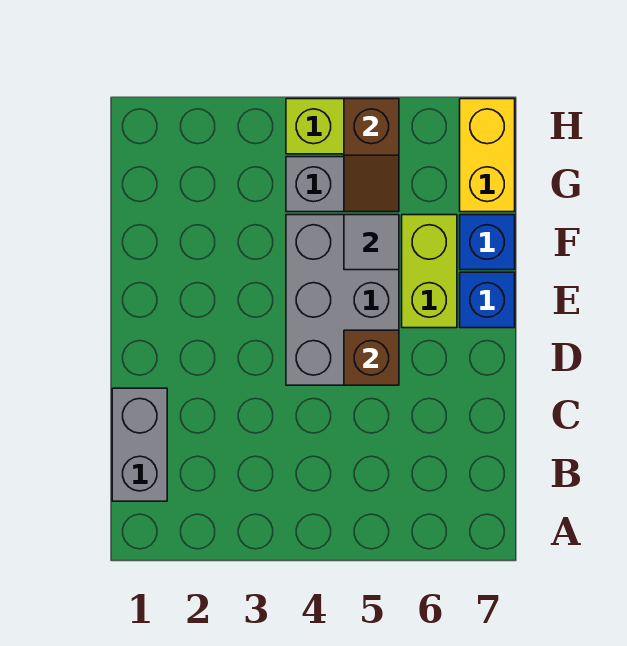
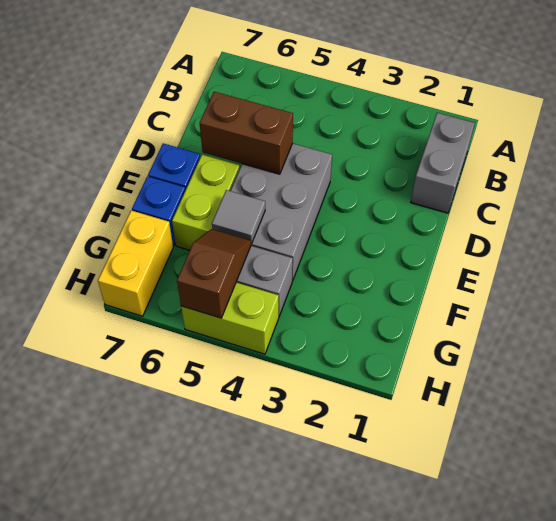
brown brick D5 level 2 -> brown brick D5:D6 level 2

